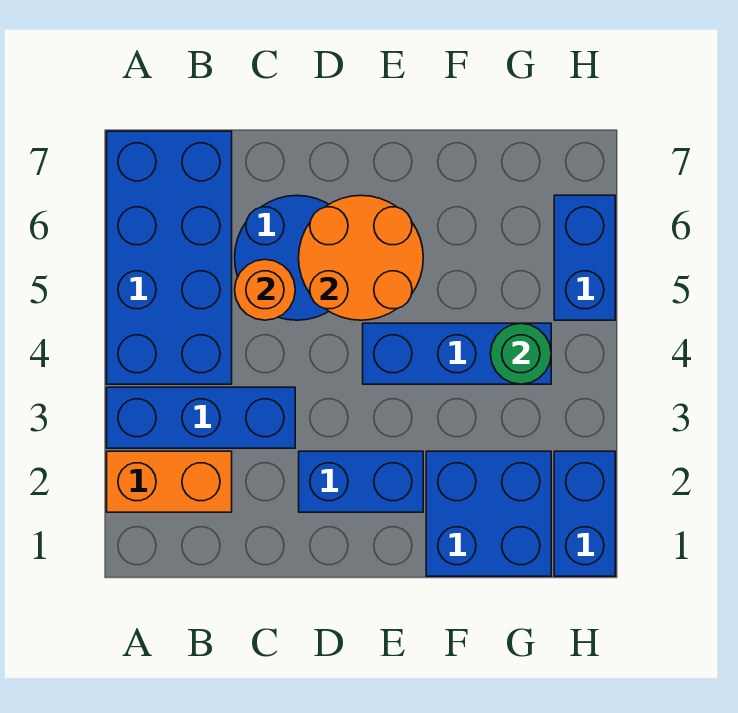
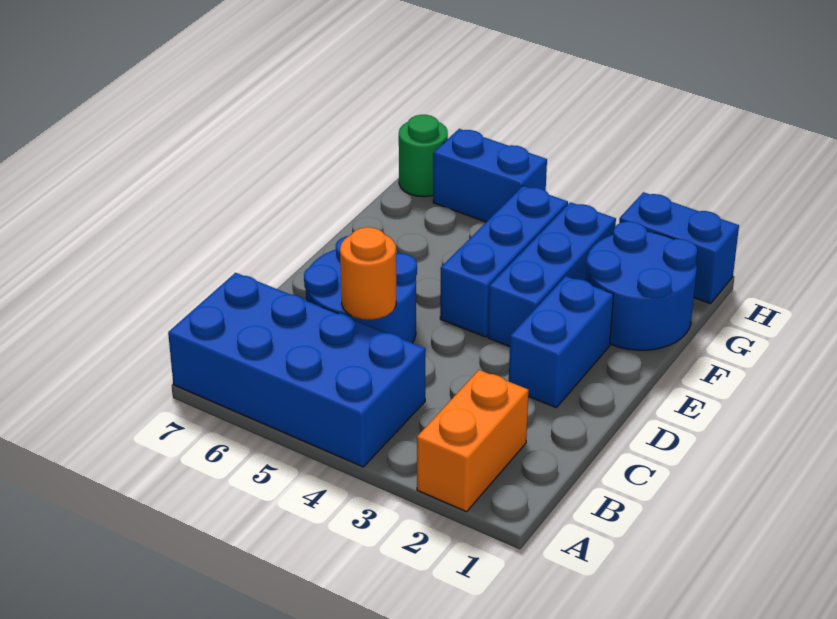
blue brick A3:C3 level 1 -> blue brick E3:G3 level 1
orange round brick D5:E6 level 2 -> none
blue brick F1:G2 level 1 -> blue round brick F1:G2 level 1
green round brick G4 level 2 -> green round brick H7 level 1

